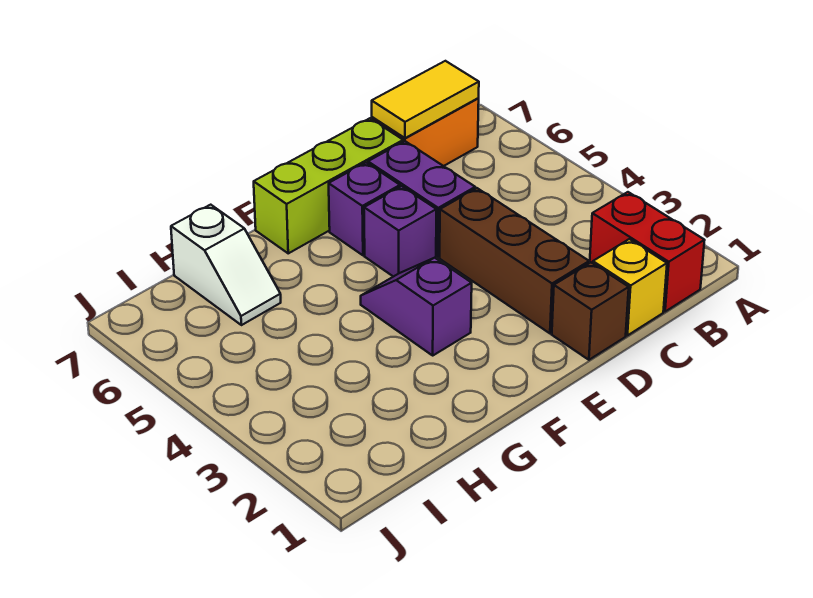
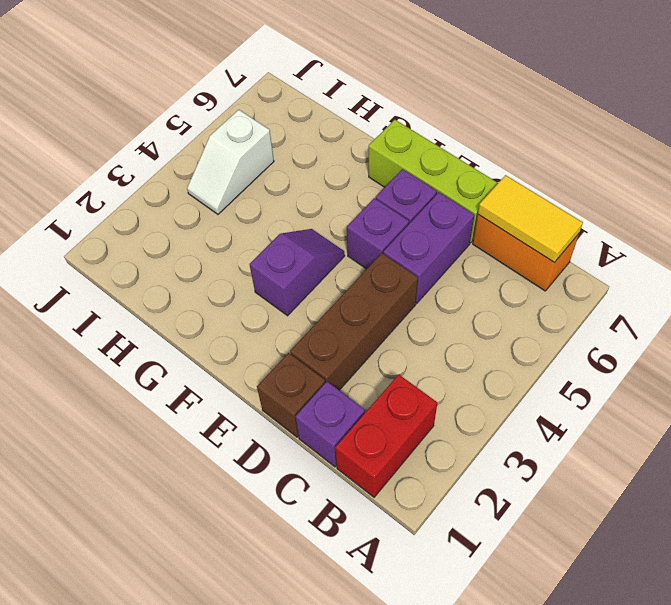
yellow brick C1 level 1 -> purple brick C1 level 1
white slope H6:H7 level 1 top 7 -> white slope I4:I5 level 1 top 5

